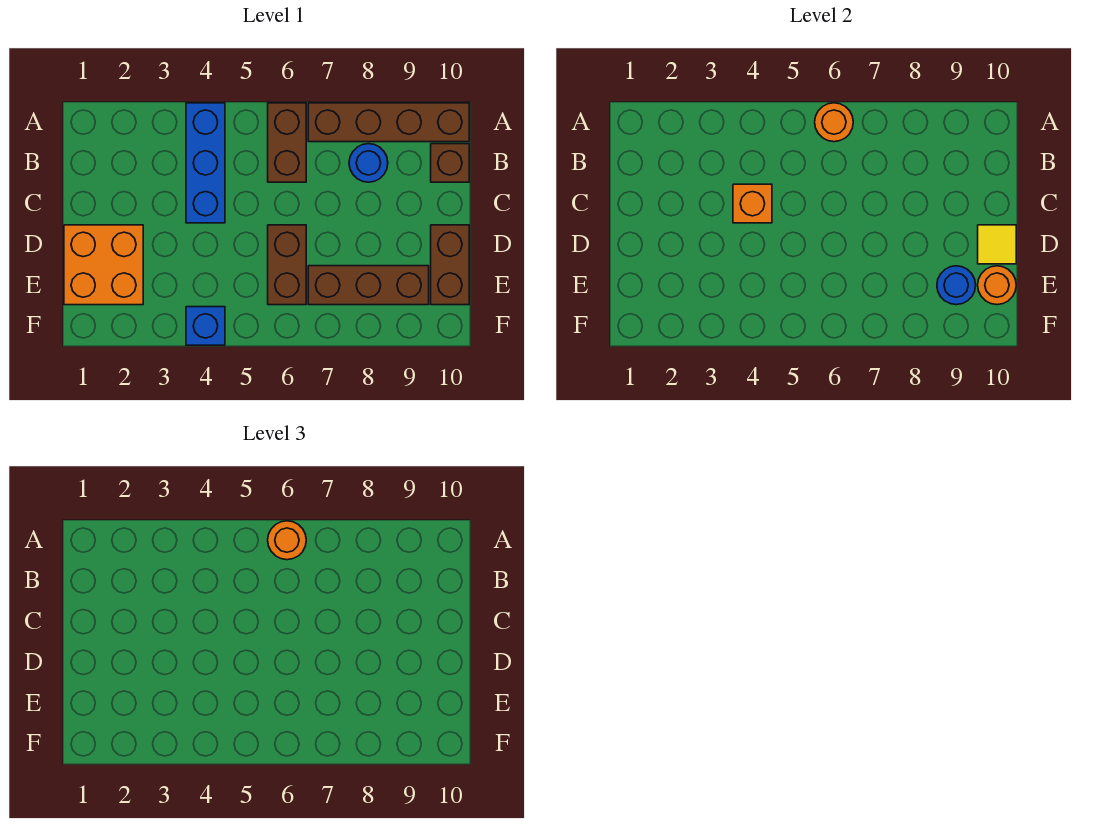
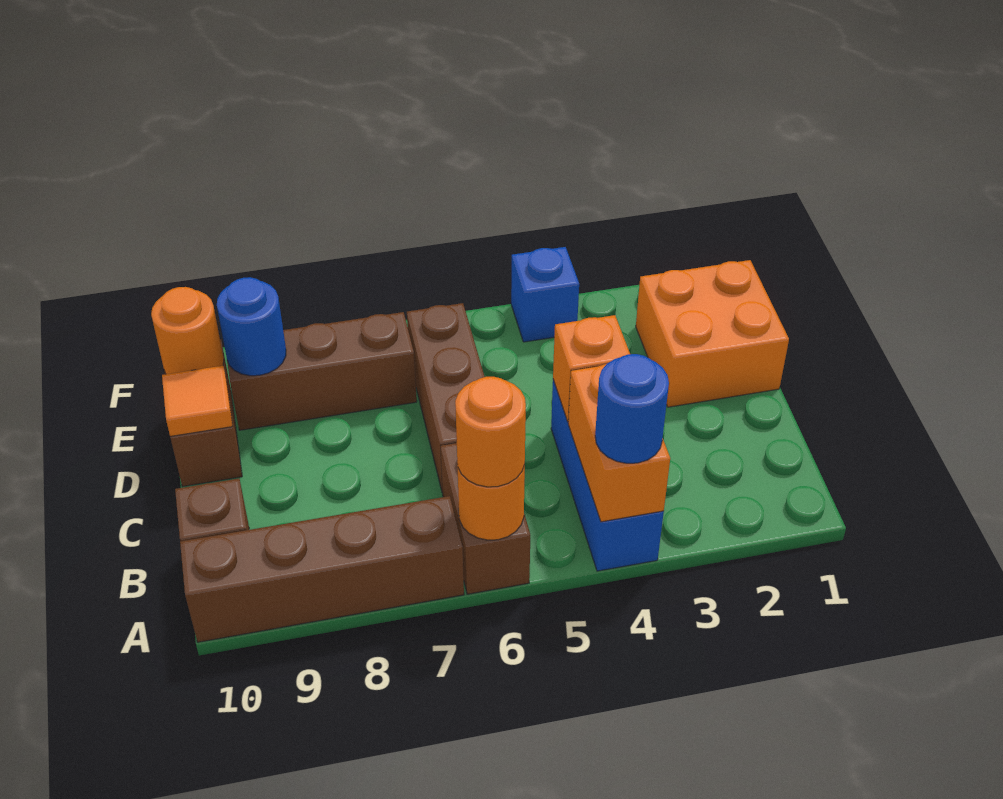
none -> orange brick A4:B4 level 2
blue round brick B8 level 1 -> blue round brick A4 level 3
brown brick D6:E6 level 1 -> brown brick C6:E6 level 1
yellow tile D10 level 2 -> orange tile D10 level 2

